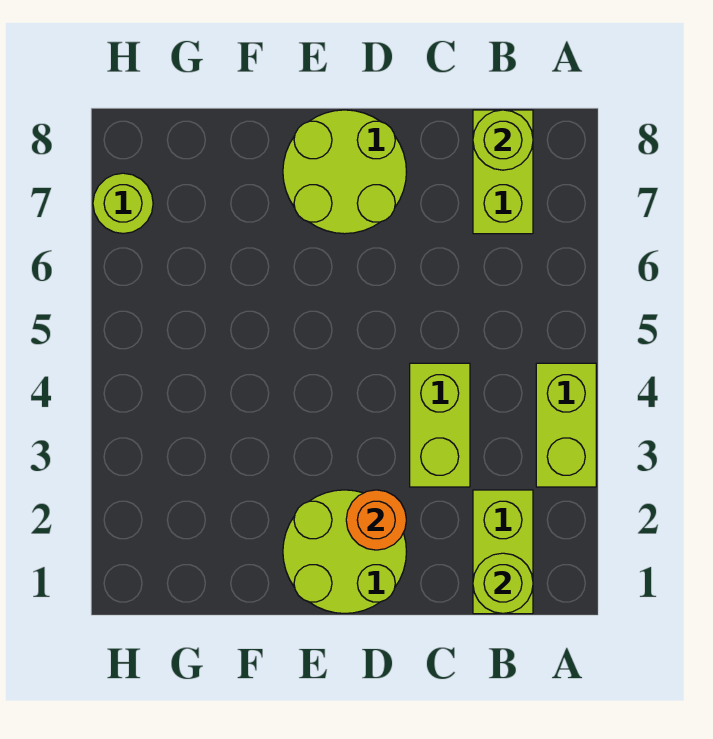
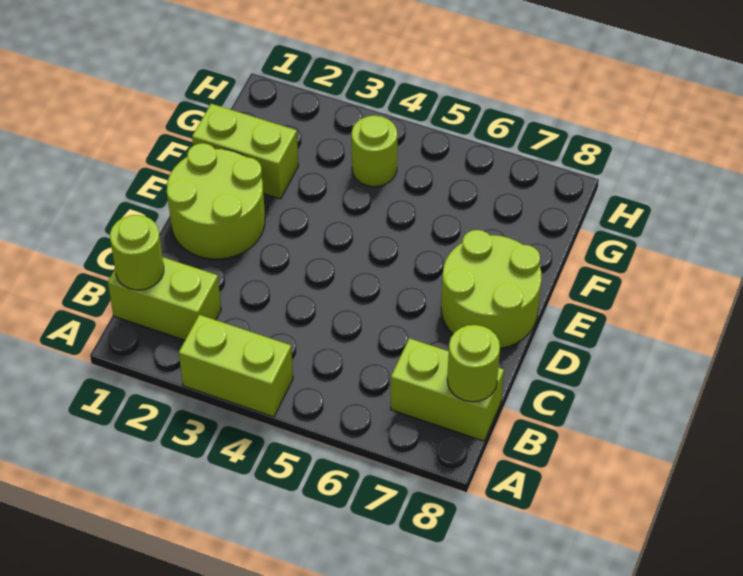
lime brick C3:C4 level 1 -> lime brick F1:F2 level 1
orange round brick D2 level 2 -> none
lime round brick H7 level 1 -> lime round brick G4 level 1

